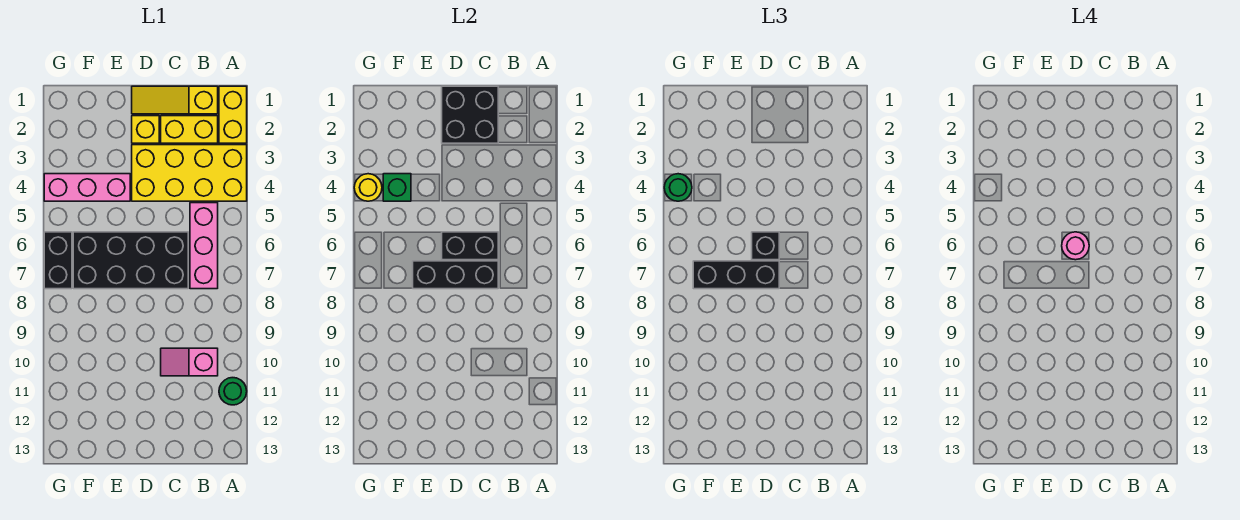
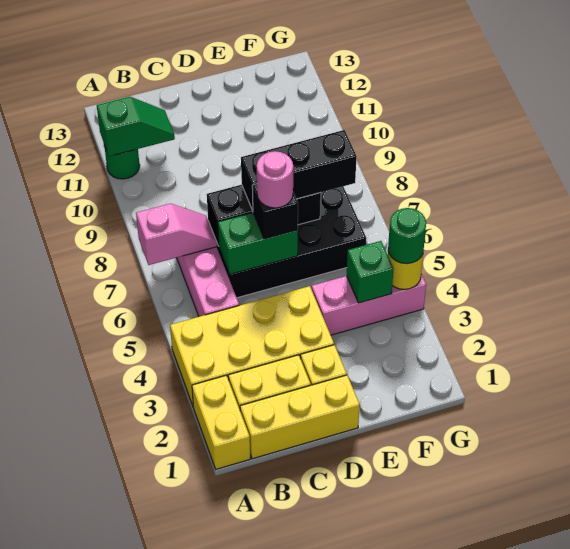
none -> green slope A11:B11 level 2 top A
yellow slope B1:D1 level 1 top B -> yellow brick B1:D1 level 1
pink slope B10:C10 level 1 top B -> pink slope A7:B7 level 2 top A
black brick C1:D2 level 2 -> none
black brick C6:D6 level 2 -> green brick C6:D6 level 2
black brick G6:G7 level 1 -> none

